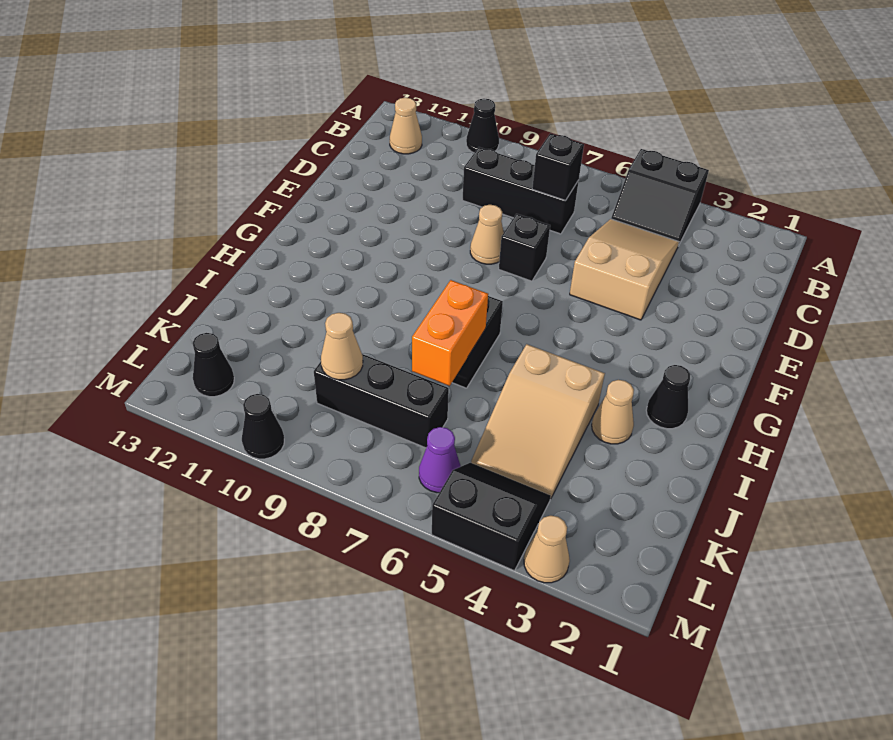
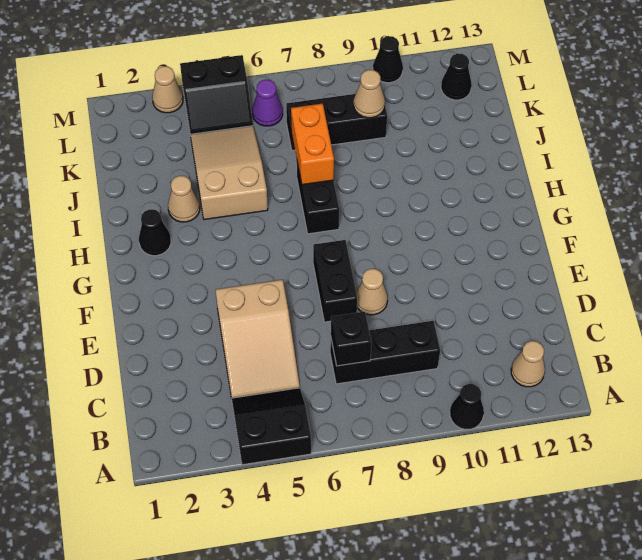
black brick E7 level 1 -> black brick E7:F7 level 1

